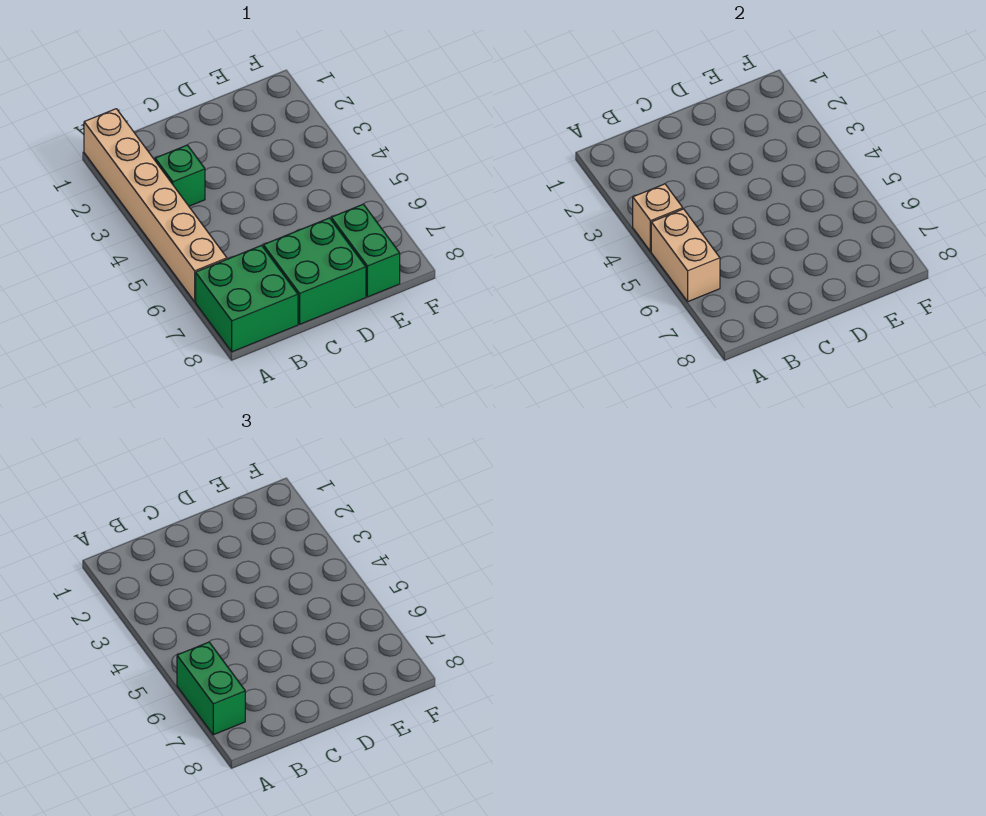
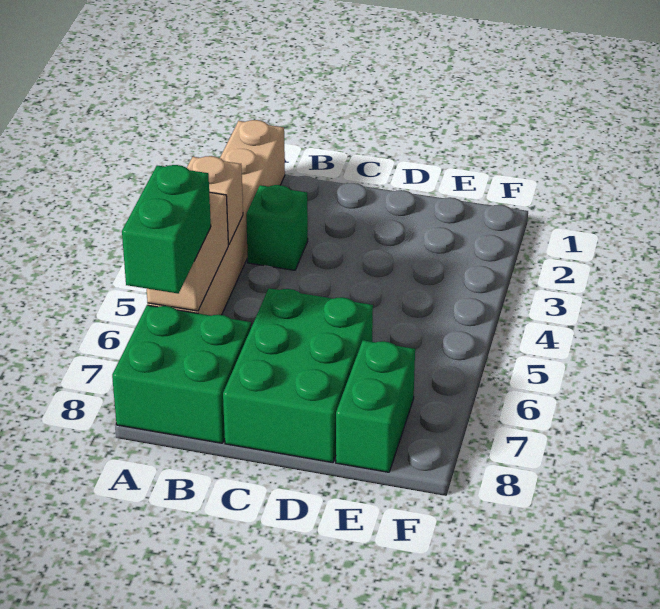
green brick C7:D8 level 1 -> green brick C6:D8 level 1

